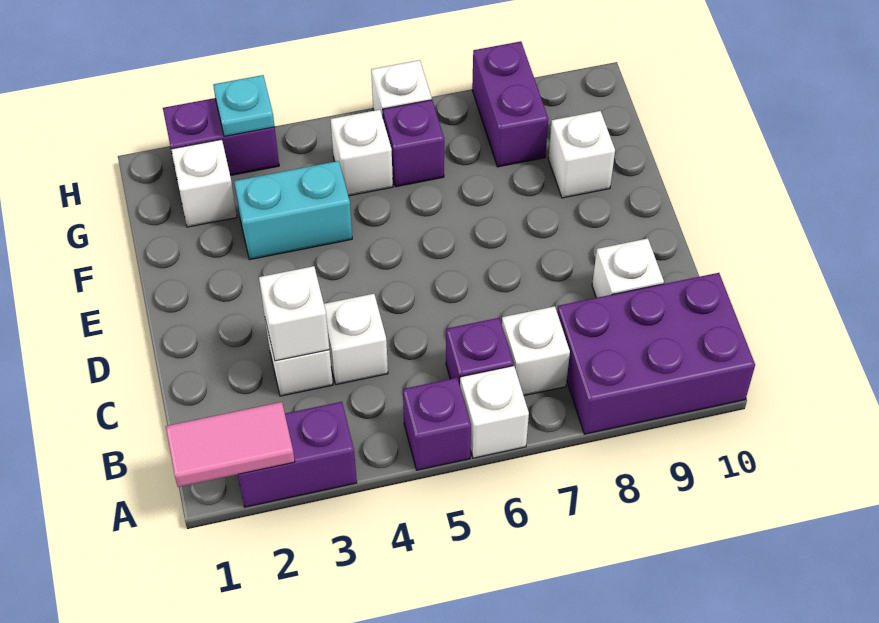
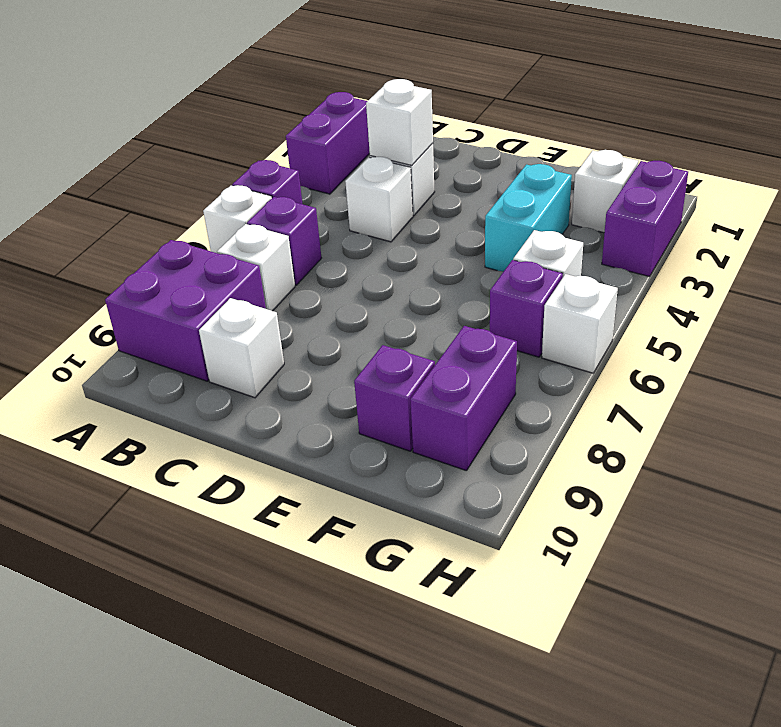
pink tile A1:A2 level 2 -> none
purple brick A8:B10 level 1 -> purple brick A8:B9 level 1
white brick F9 level 1 -> purple brick F9 level 1
purple brick G8:H8 level 1 -> purple brick G8:G9 level 1
cyan plate H3 level 2 -> none

